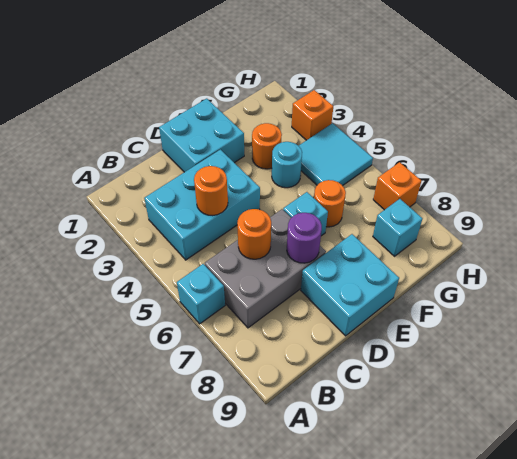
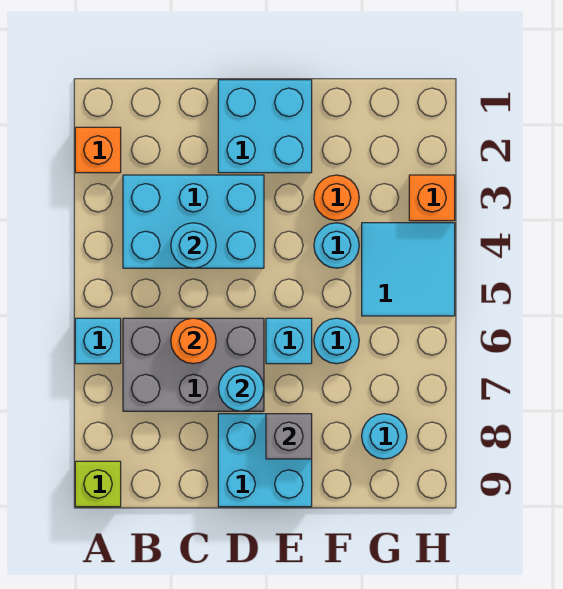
none -> lime brick A9 level 1
orange round brick C4 level 2 -> cyan round brick C4 level 2
purple round brick D7 level 2 -> cyan round brick D7 level 2
none -> grey brick E8 level 2
orange round brick F6 level 1 -> cyan round brick F6 level 1
cyan brick G8 level 1 -> cyan round brick G8 level 1
orange brick H7 level 1 -> orange brick A2 level 1

